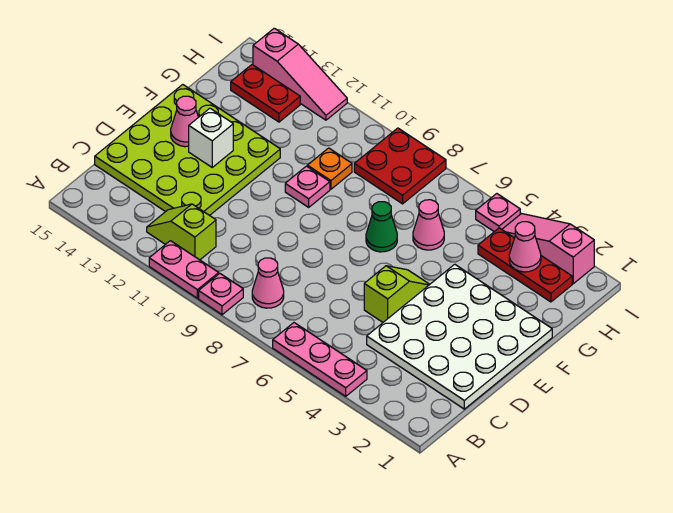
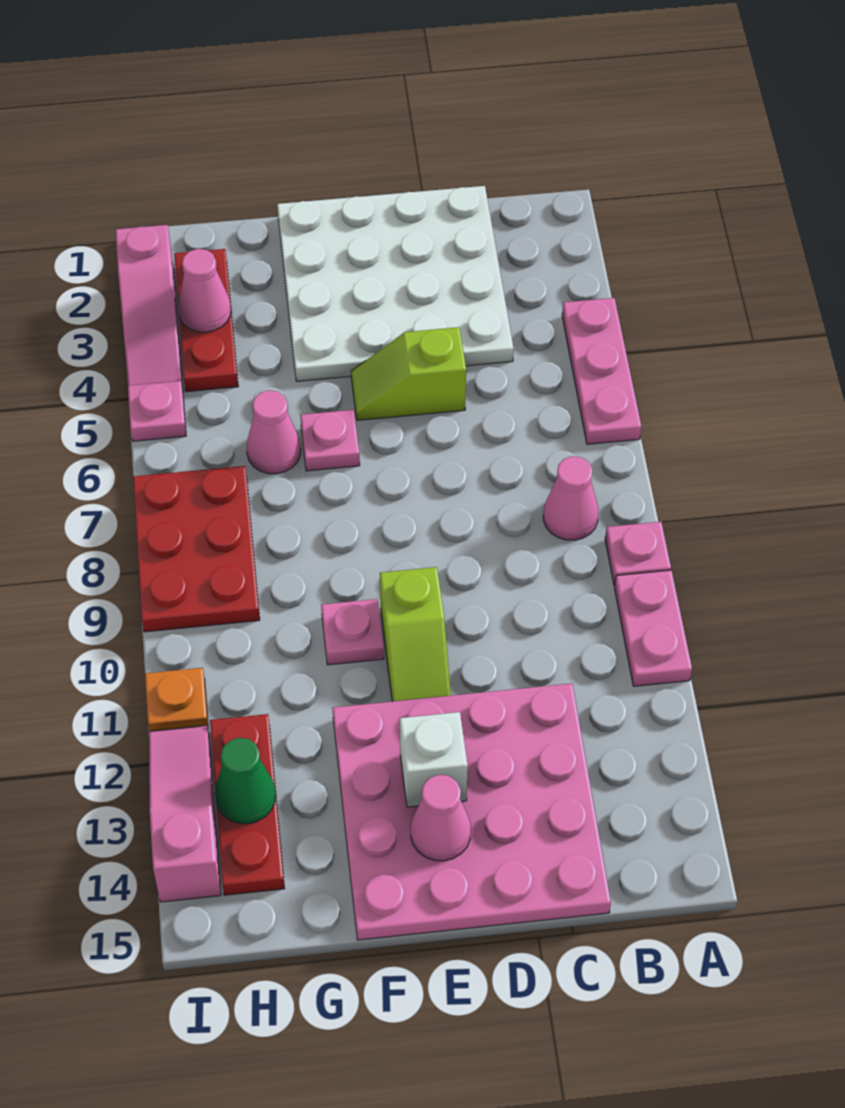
lime slope B11:B12 level 1 top 11 -> lime slope E10:E11 level 1 top 10
lime plate C12:F15 level 1 -> pink plate C12:F15 level 1
none -> pink plate F6 level 1
green cone F7 level 1 -> green cone H13 level 2
orange plate G10 level 1 -> orange plate I11 level 1
red plate H8:I9 level 1 -> red plate H7:I9 level 1
red plate H13:H14 level 1 -> red plate H12:H14 level 1

